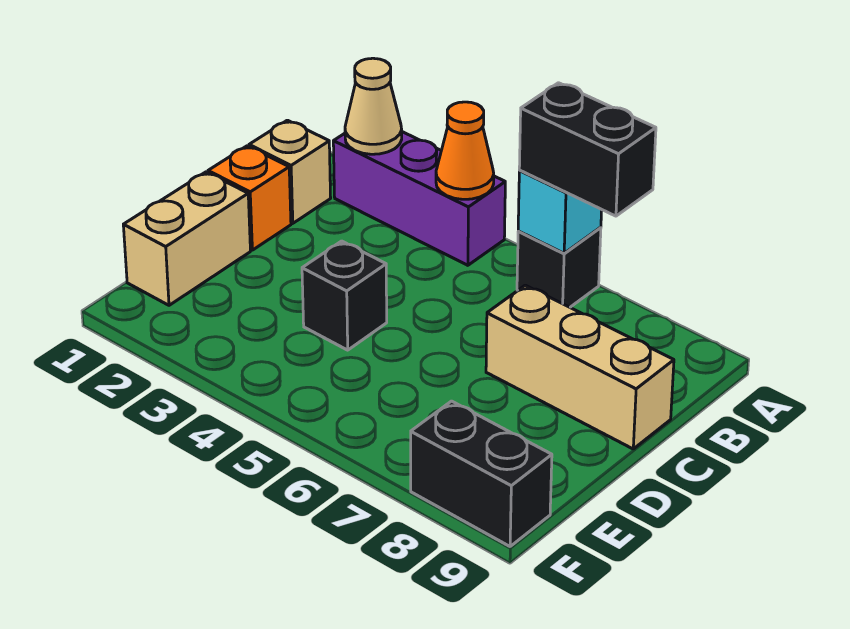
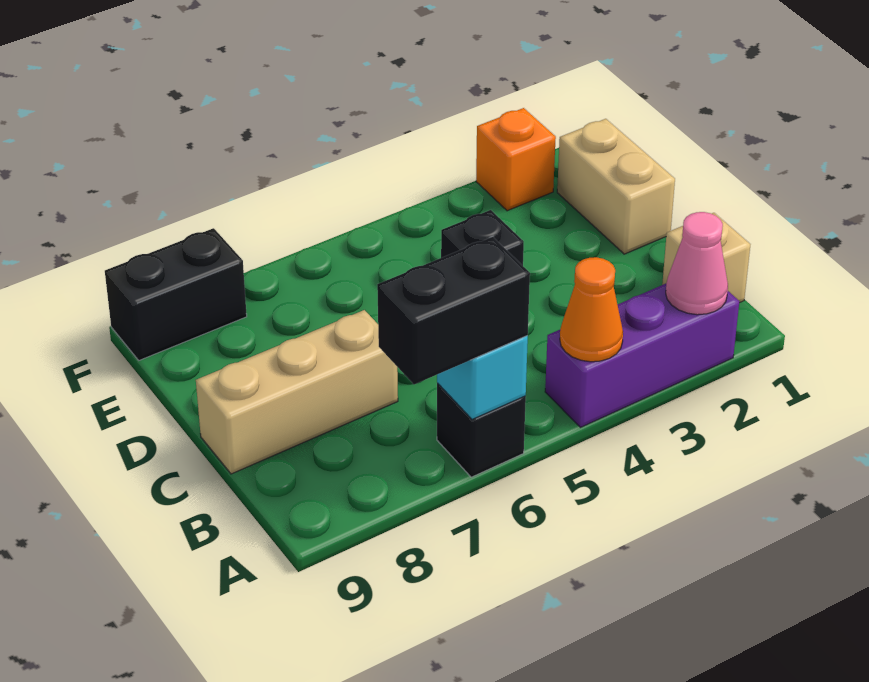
tan cone A2 level 2 -> pink cone A2 level 2
orange brick C1 level 1 -> orange brick F2 level 1

